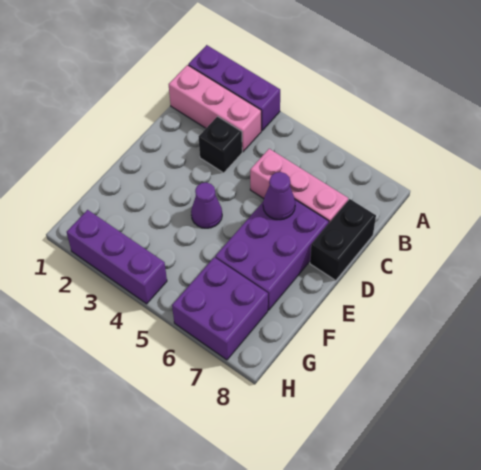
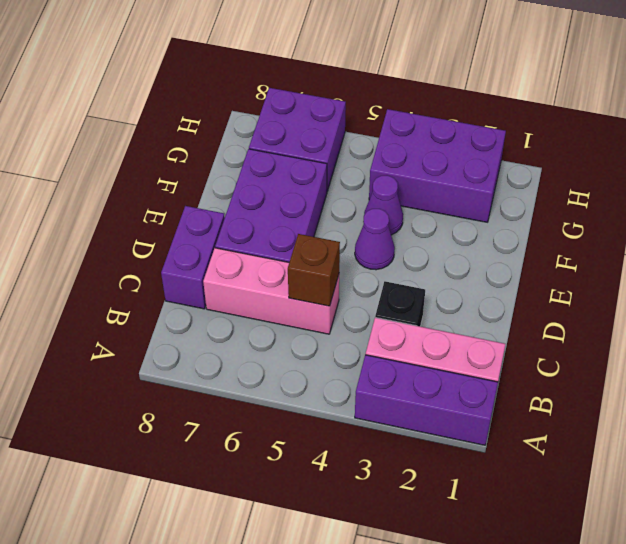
none -> brown brick C5 level 2
black brick C8:D8 level 1 -> purple brick C8:D8 level 1
purple cone D6 level 2 -> purple cone F4 level 1
purple brick H2:H4 level 1 -> purple brick G2:H4 level 1

